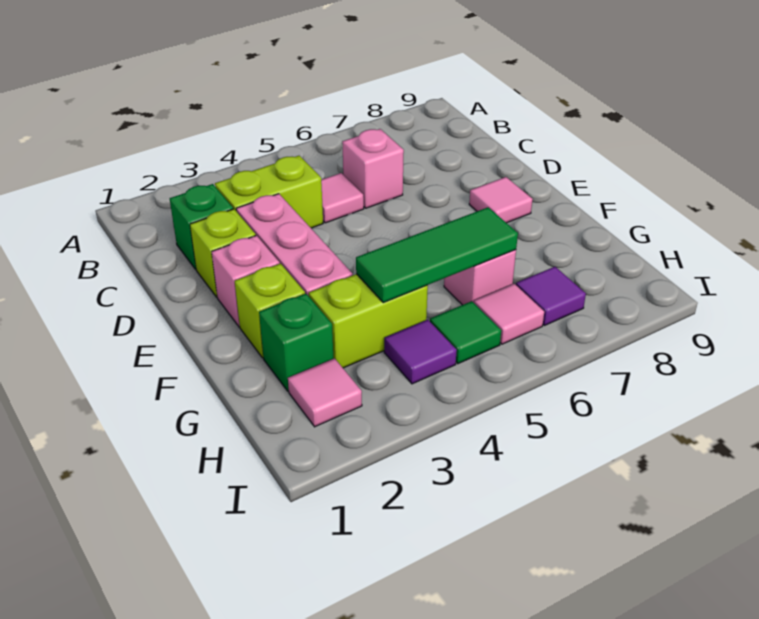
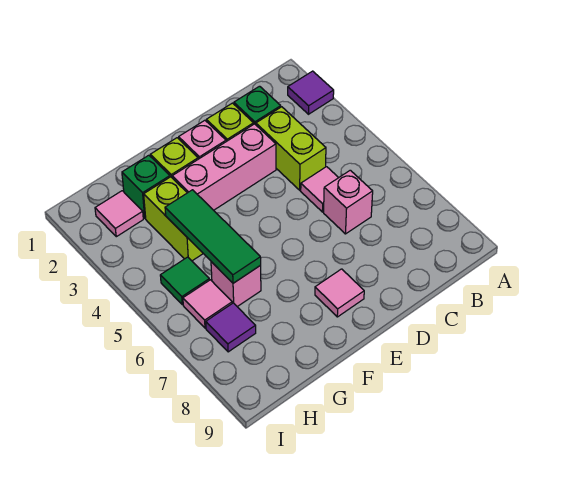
purple tile H4 level 1 -> purple tile A2 level 1

